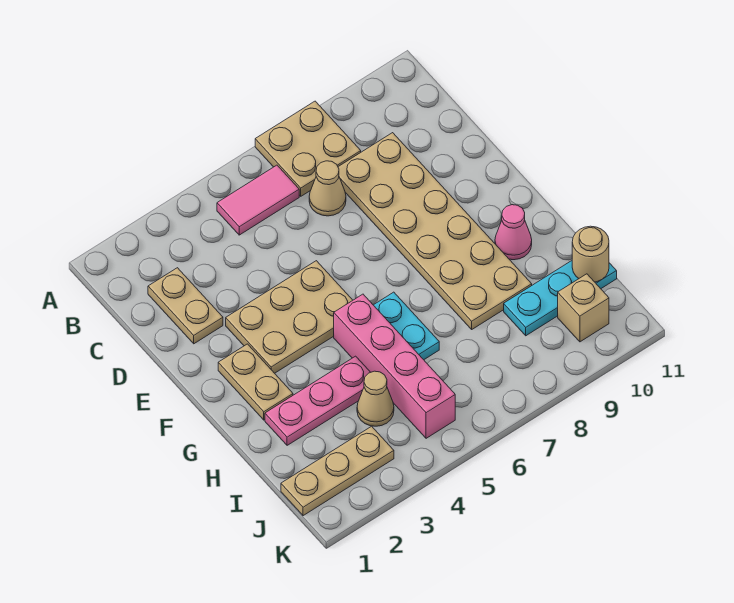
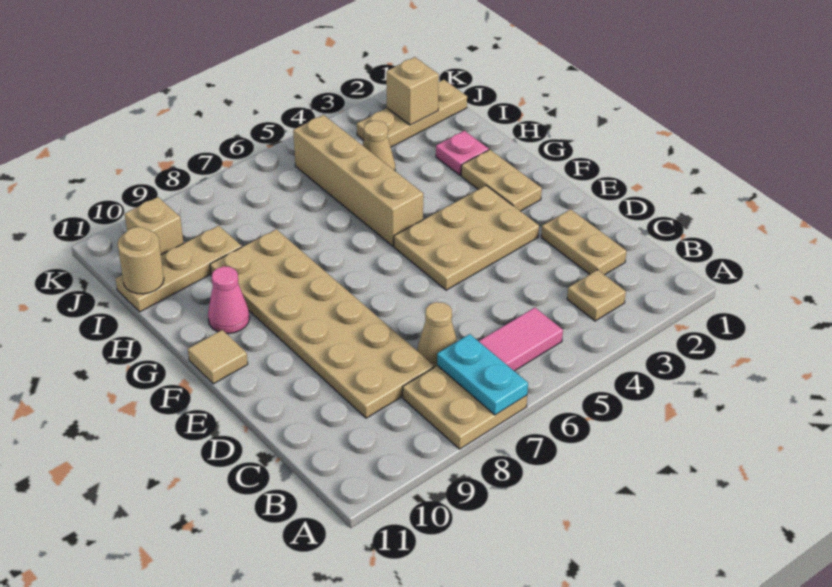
none -> tan plate B3 level 1
none -> tan tile F11 level 1
pink brick G5:J5 level 1 -> tan brick G5:J5 level 1
cyan plate G6:H6 level 1 -> cyan plate A7:B7 level 2
pink plate H2:H4 level 1 -> pink plate H2 level 1
cyan plate I9:I11 level 1 -> tan plate I9:I11 level 1
none -> tan brick J2 level 2

